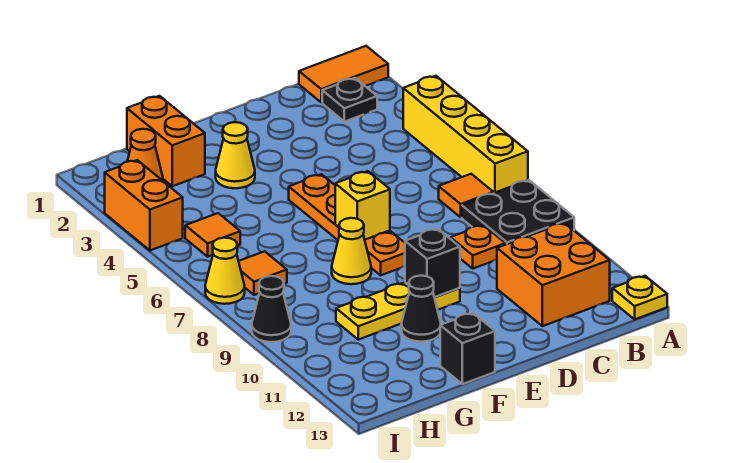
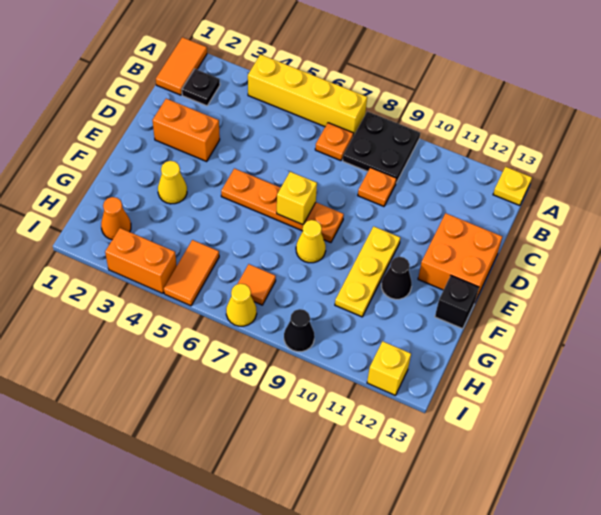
orange tile B7 level 1 -> orange plate B7 level 1
orange brick B11:C12 level 1 -> orange brick D12:E13 level 1
black brick E10 level 2 -> none
orange brick G1:G2 level 1 -> orange brick D2:D3 level 1
orange tile H5 level 1 -> orange tile H5:I5 level 1
none -> yellow brick I12 level 1

